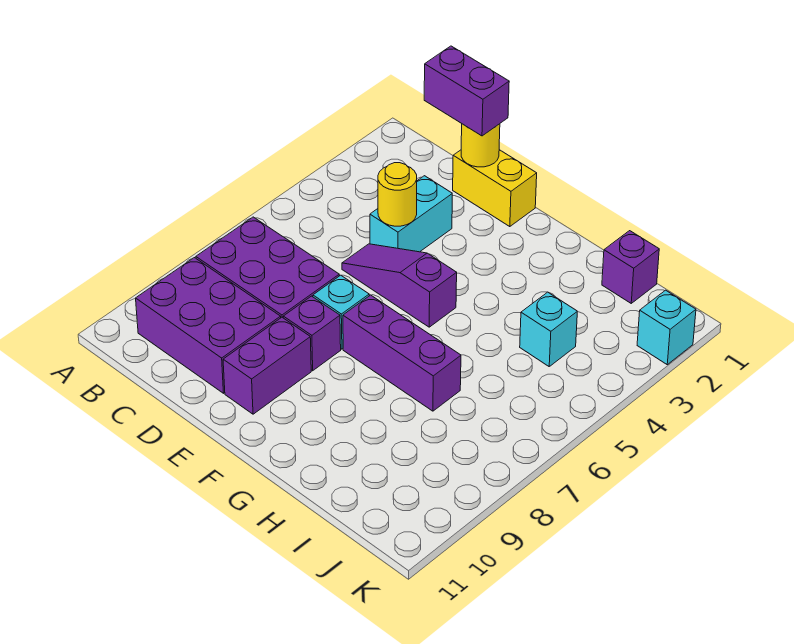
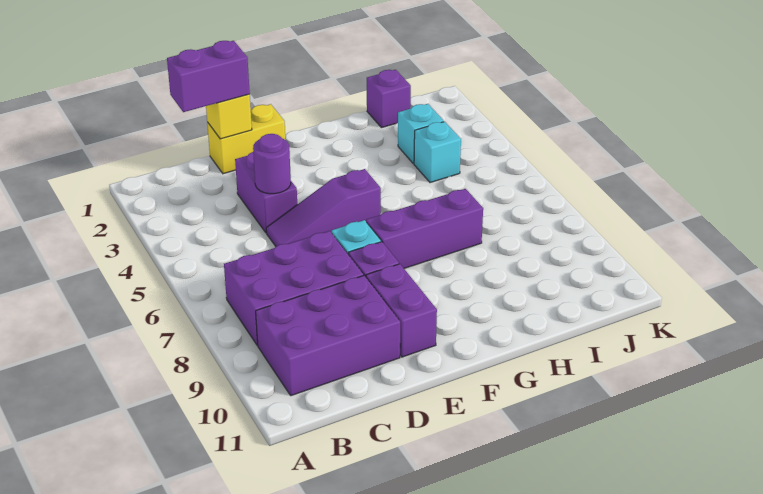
yellow round brick D1 level 2 -> yellow brick D1 level 2
cyan brick D3:D4 level 1 -> purple brick D3:D4 level 1
yellow round brick D4 level 2 -> purple round brick D4 level 2
cyan brick K2 level 1 -> cyan brick I3 level 1

